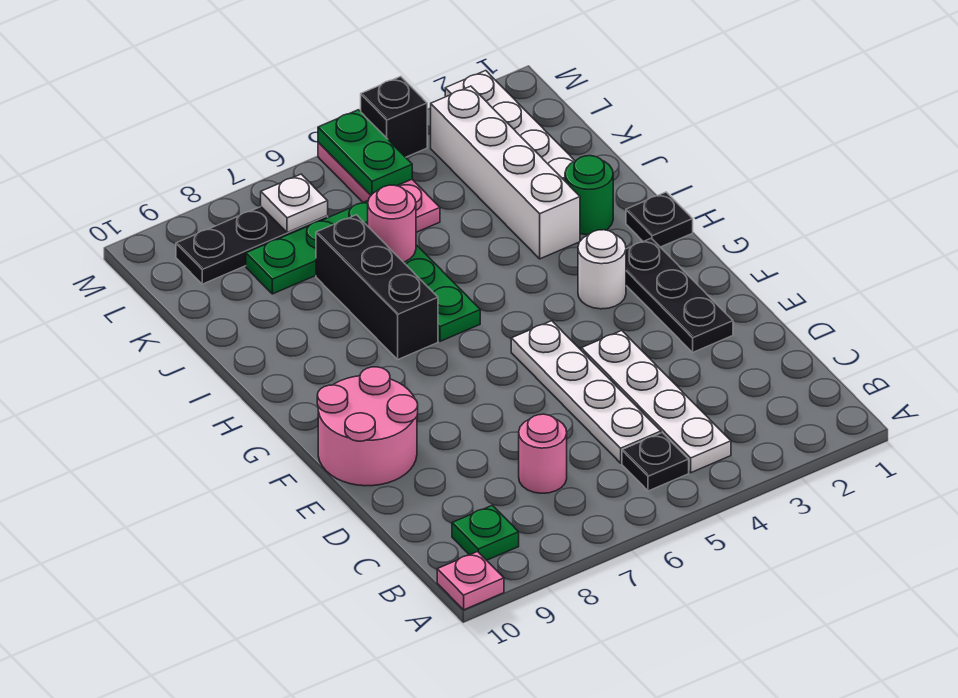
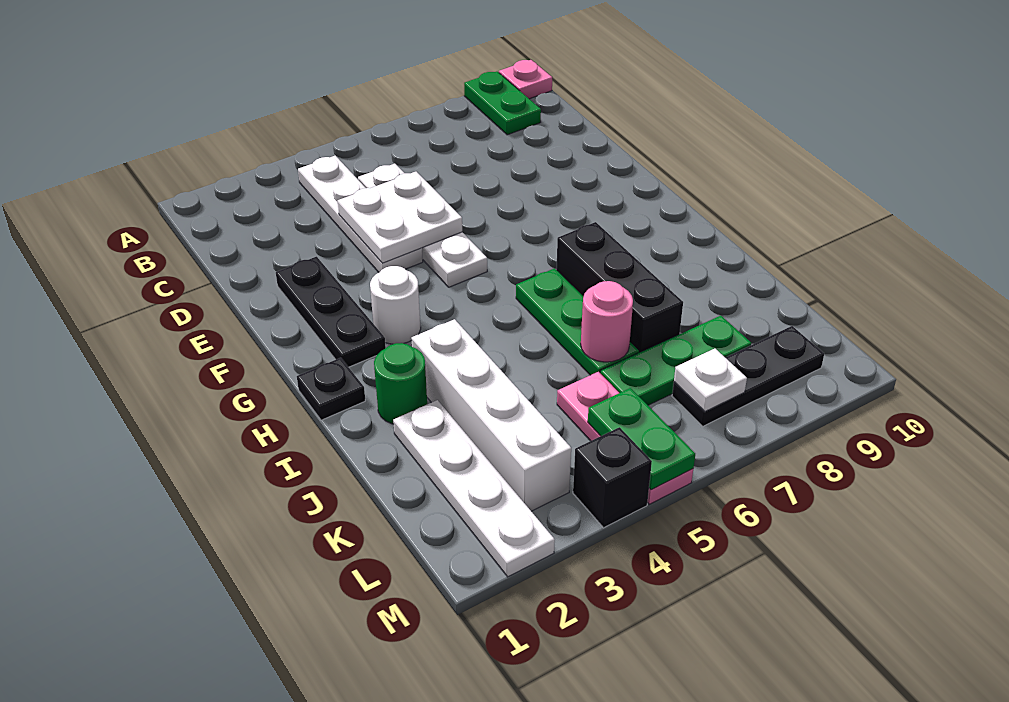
black plate B5 level 1 -> none
green plate B9 level 1 -> green plate A9:B9 level 1
pink round brick C7 level 1 -> none
none -> white plate D4:E5 level 2
pink round brick E9:F10 level 1 -> none

